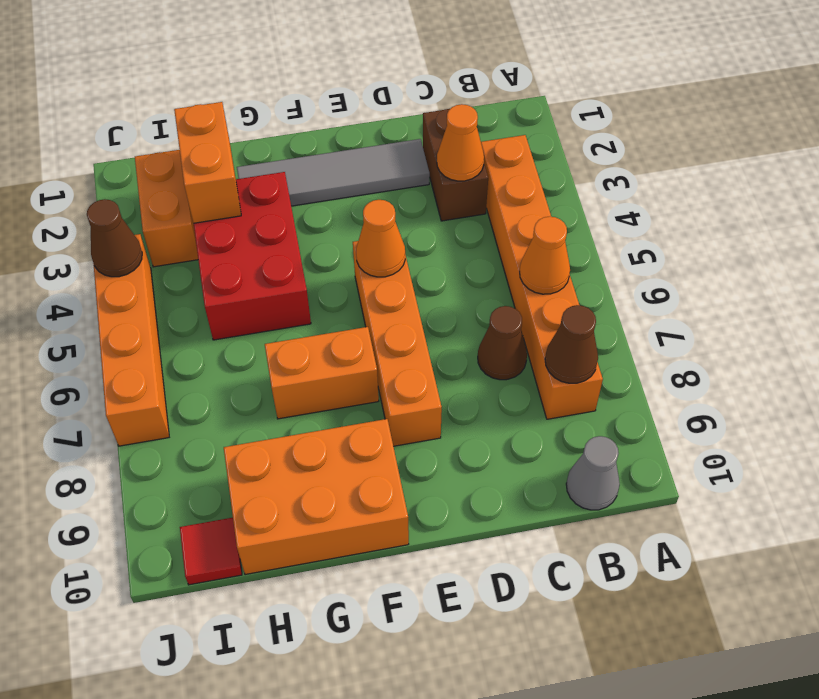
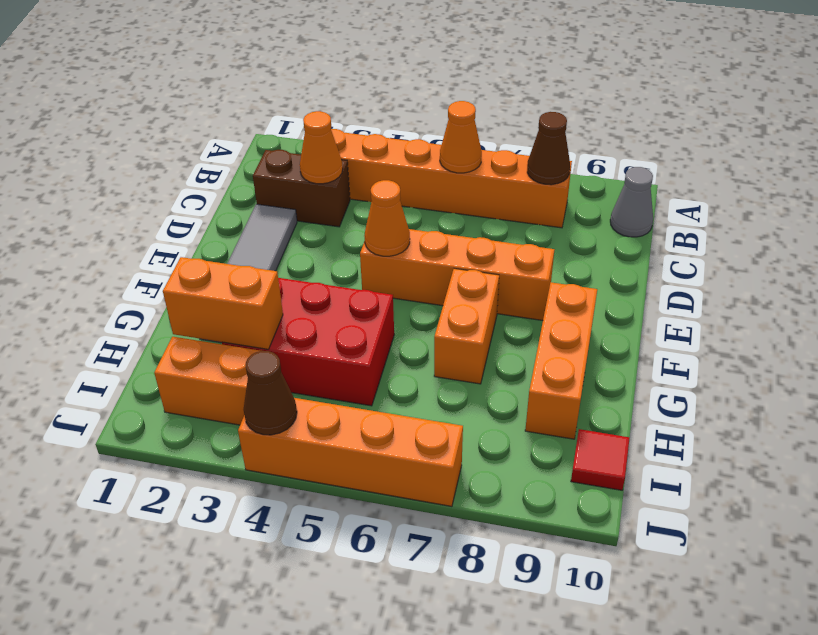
brown cone C7 level 1 -> none
orange brick F9:H10 level 1 -> orange brick F9:H9 level 1

